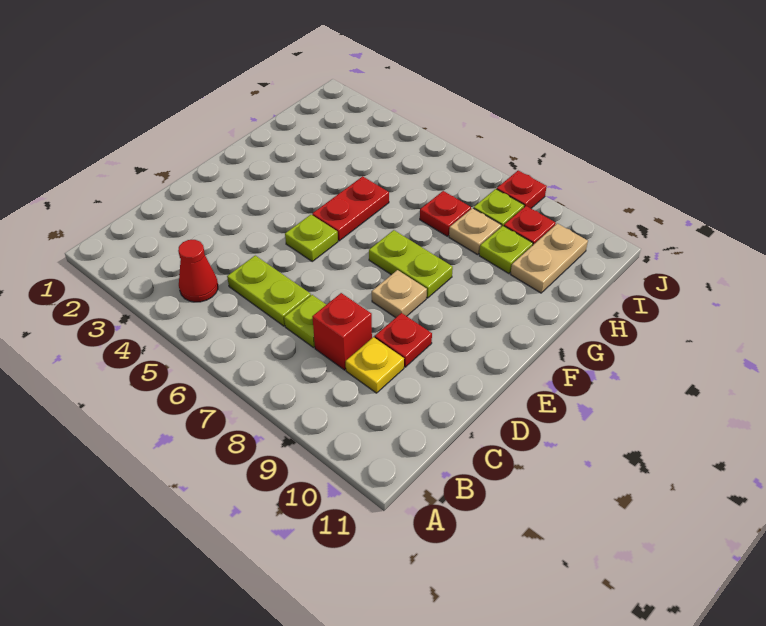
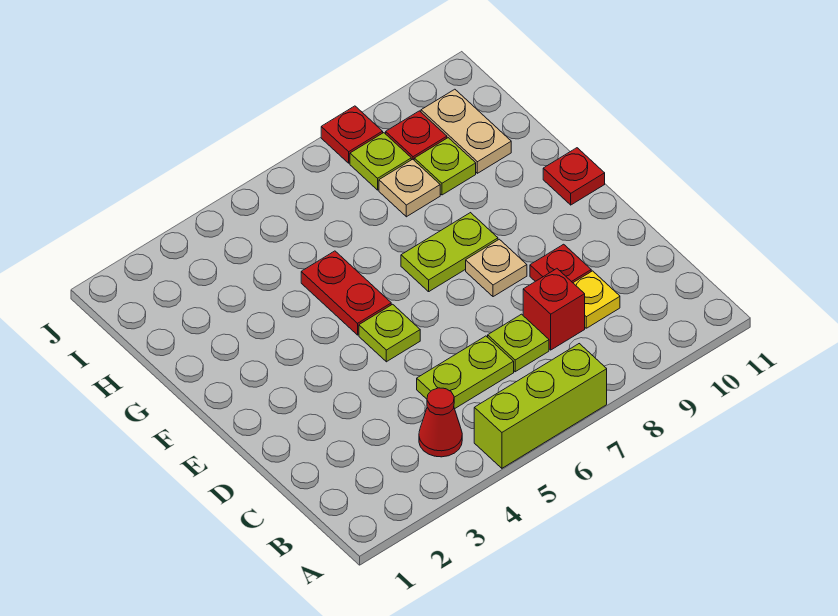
none -> lime brick A5:A7 level 1
red plate H7 level 1 -> red plate F11 level 1

